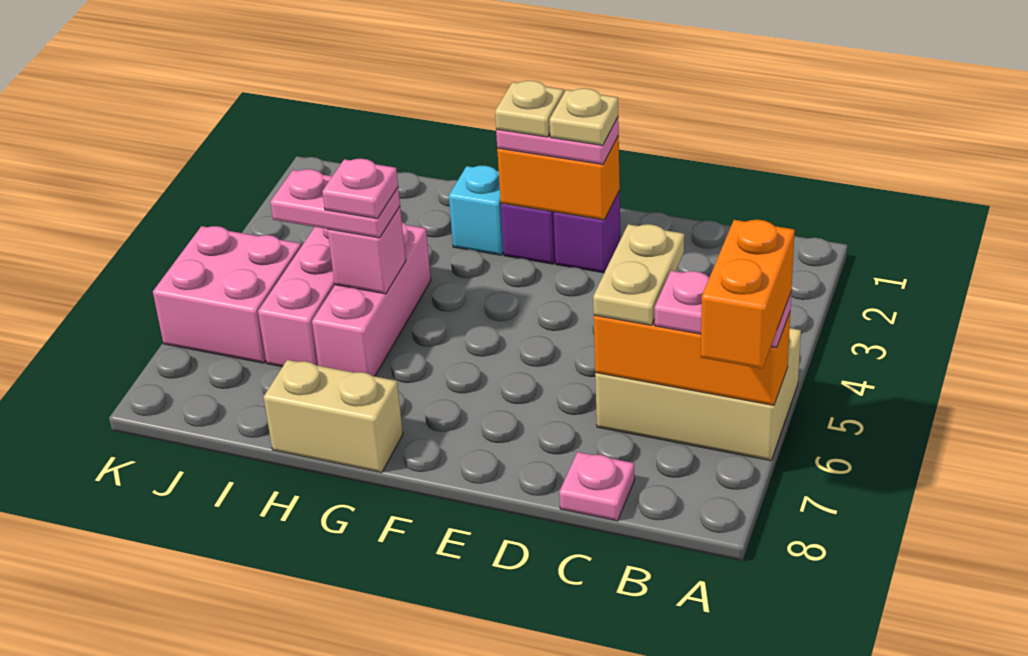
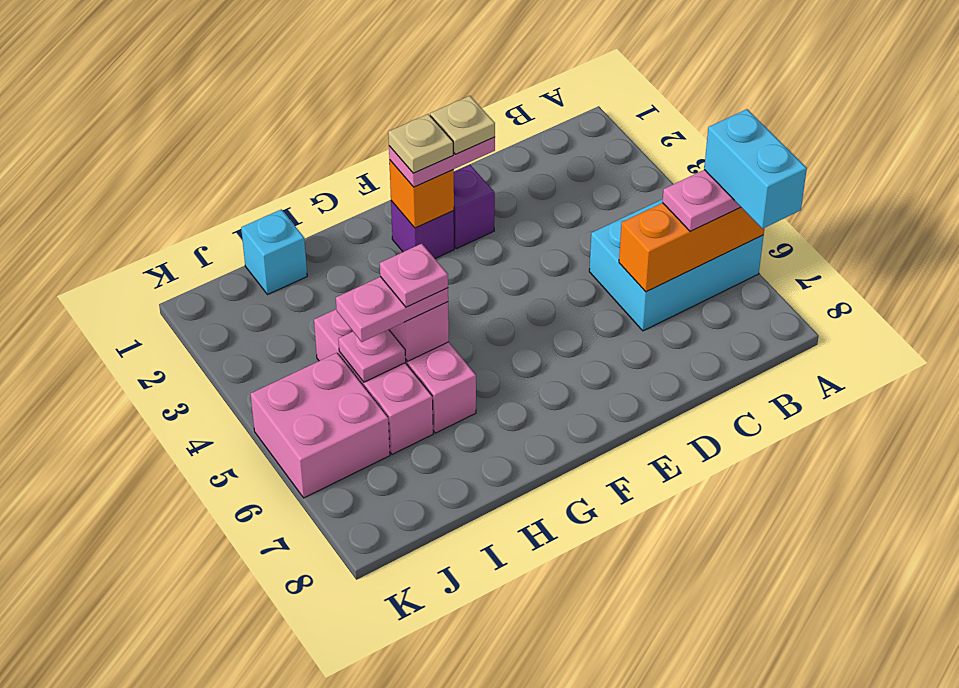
tan brick A5:C6 level 1 -> cyan brick A5:C6 level 1
orange brick A6:A7 level 4 -> cyan brick A6:A7 level 4
tan plate C5:C6 level 3 -> none
pink plate C8 level 1 -> pink plate I5 level 2
orange brick E2:F2 level 2 -> orange brick F2 level 2
cyan brick G2 level 1 -> cyan brick I1 level 1
tan brick G8:H8 level 1 -> none

